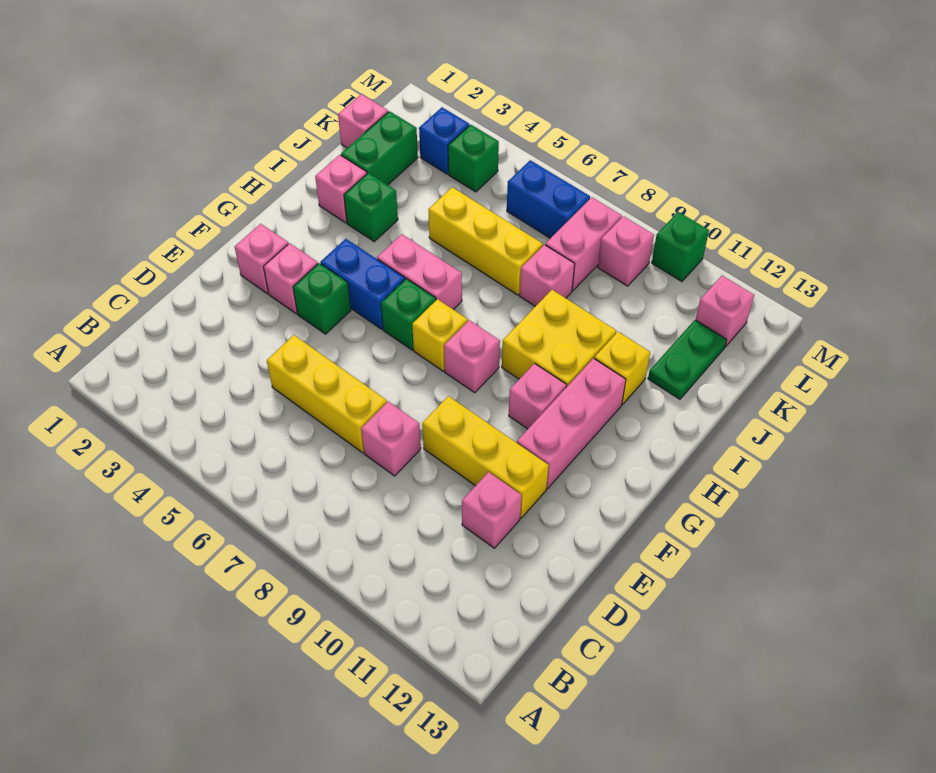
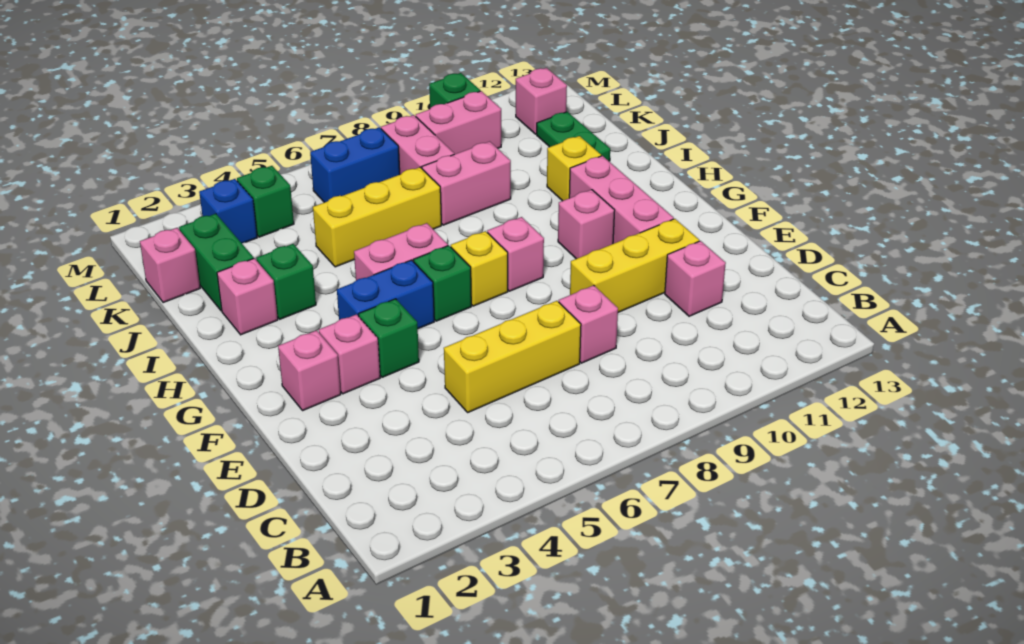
yellow brick H9:I10 level 1 -> none
pink brick J8 level 1 -> pink brick J8:J9 level 1
pink brick L9 level 1 -> pink brick L9:L10 level 1

